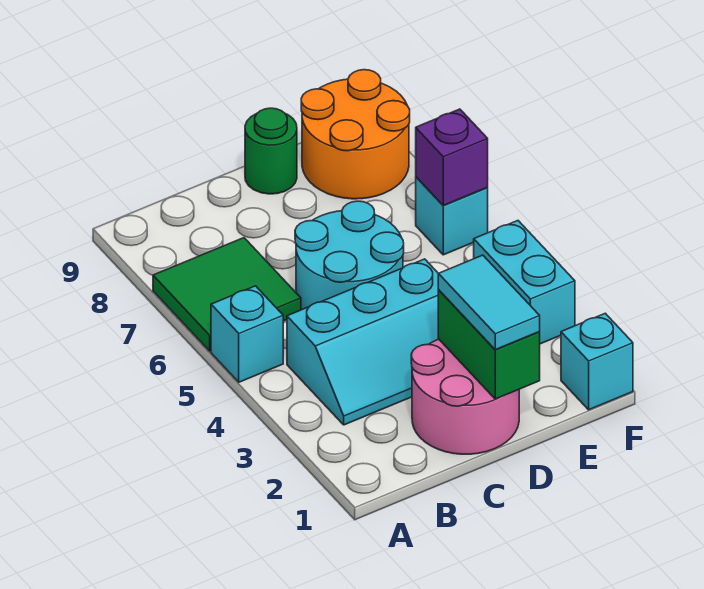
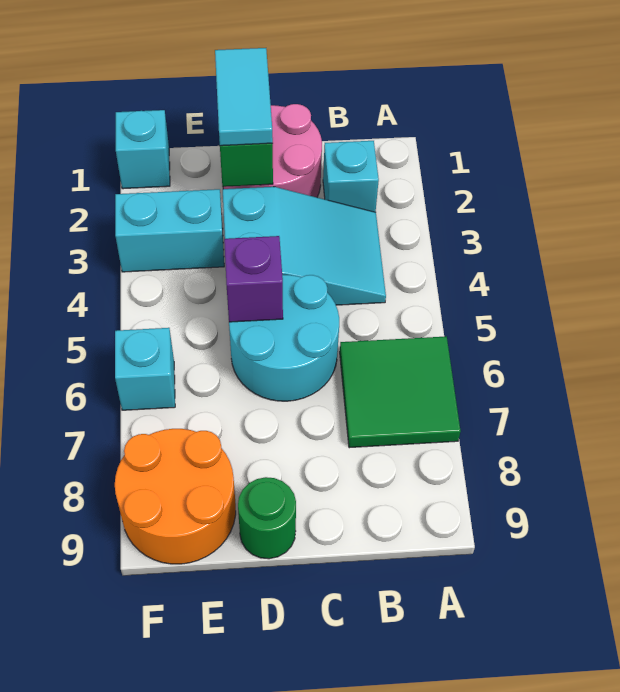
cyan brick A5 level 1 -> cyan brick B2 level 1
cyan slope B3:D4 level 1 top 4 -> cyan slope B3:D4 level 1 top D
cyan brick F3:F4 level 1 -> cyan brick E3:F3 level 1
purple brick F6 level 2 -> purple brick D5 level 2

